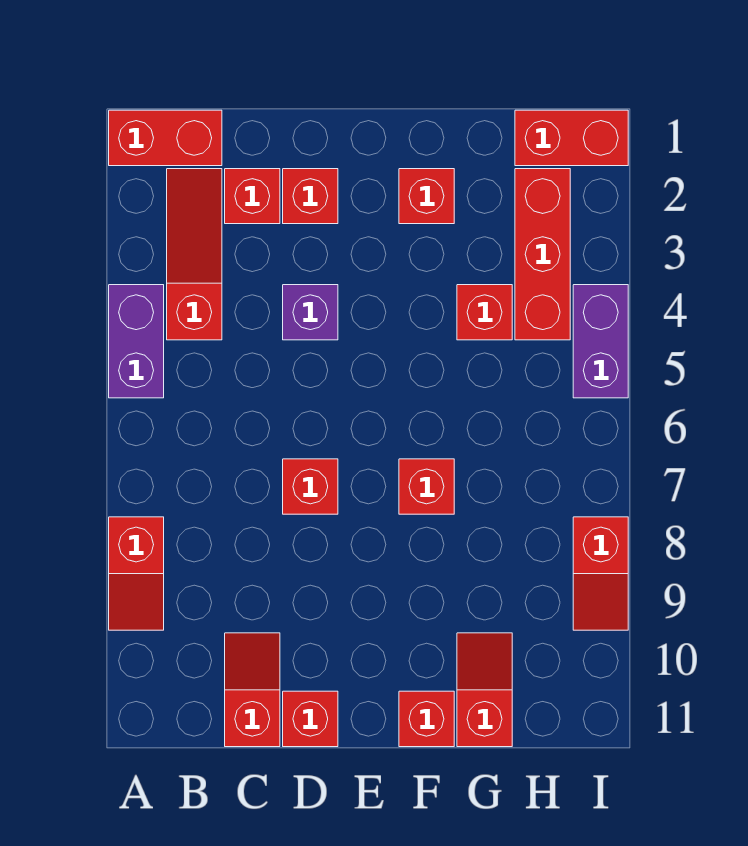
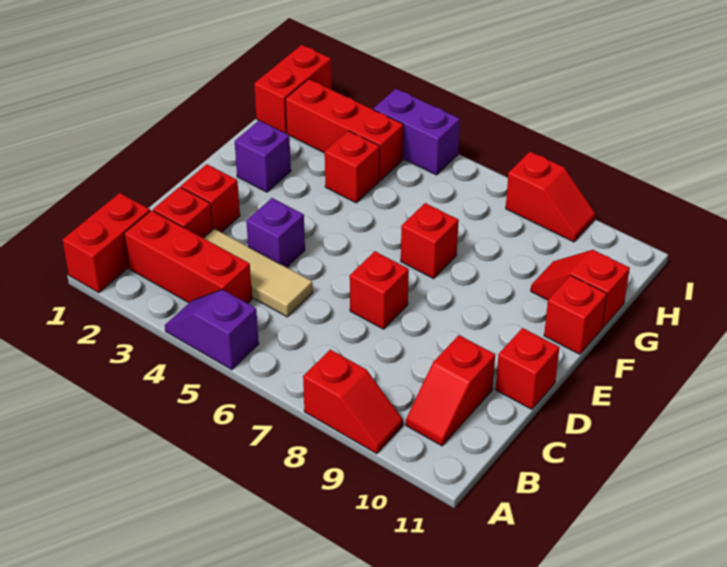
purple brick A4:A5 level 1 -> purple slope A4:A5 level 1 top 5
red slope B2:B4 level 1 top 4 -> red brick B2:B4 level 1
none -> tan tile C3:C5 level 1
red slope C10:C11 level 1 top 11 -> red slope B10:C10 level 1 top C
red brick F2 level 1 -> purple brick F2 level 1

